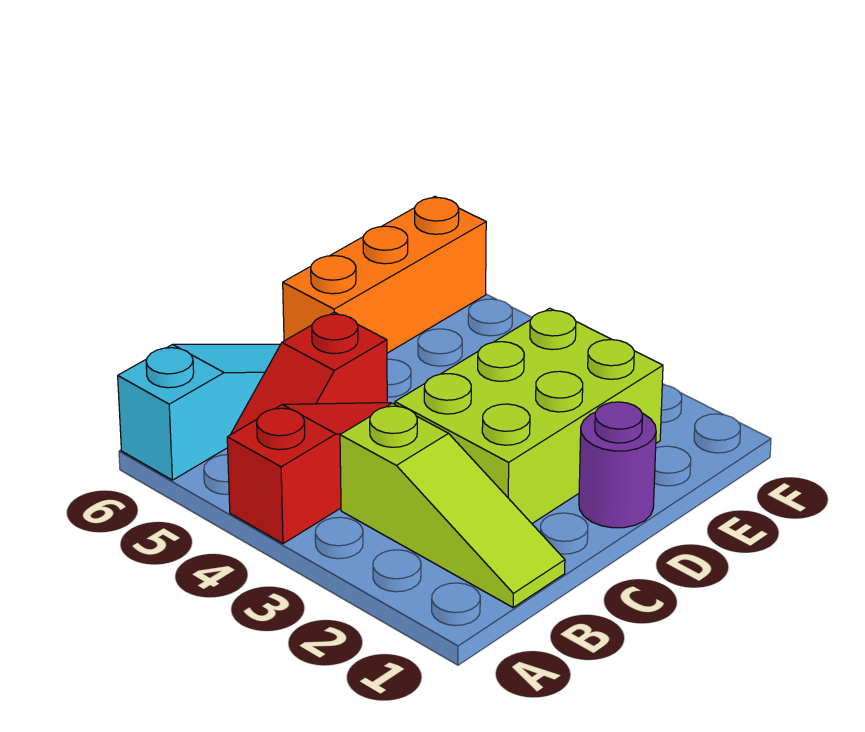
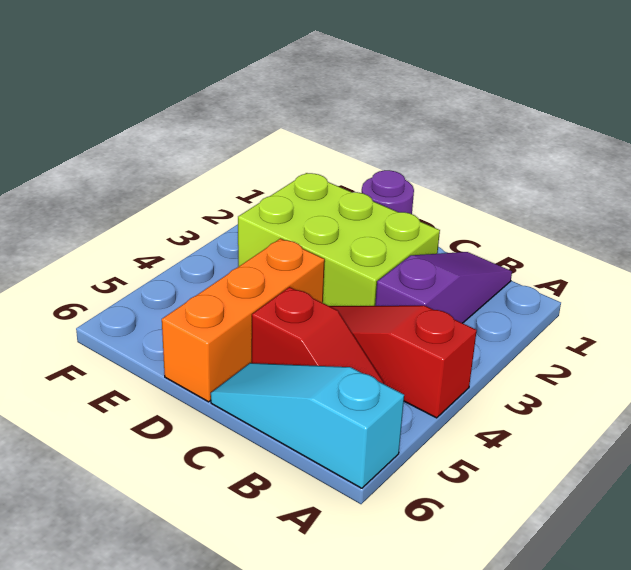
lime slope B1:B3 level 1 top 3 -> purple slope B1:B3 level 1 top 3
orange brick D6:F6 level 1 -> orange brick D4:D6 level 1

